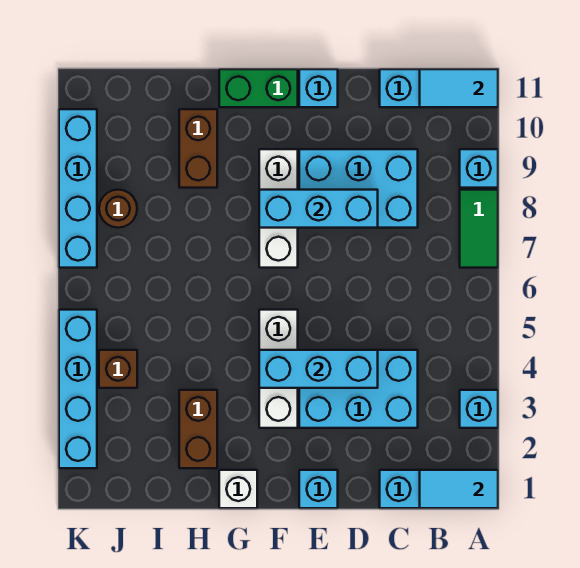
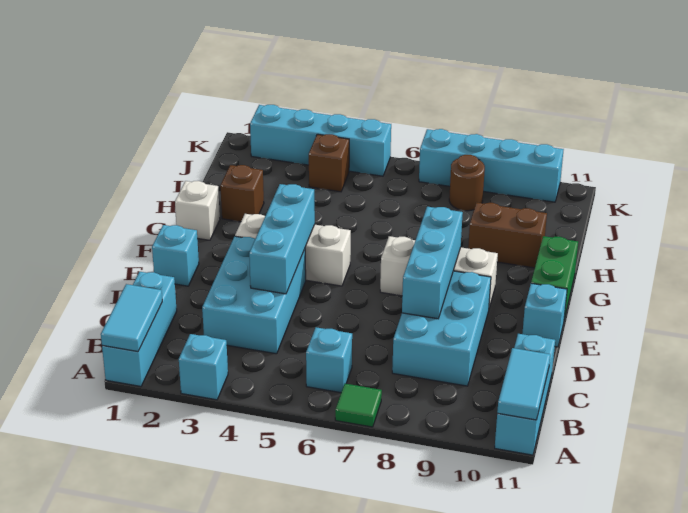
green tile A7:A8 level 1 -> green tile A7 level 1
cyan brick A9 level 1 -> cyan brick B6 level 1
brown brick H2:H3 level 1 -> brown brick H2 level 1

